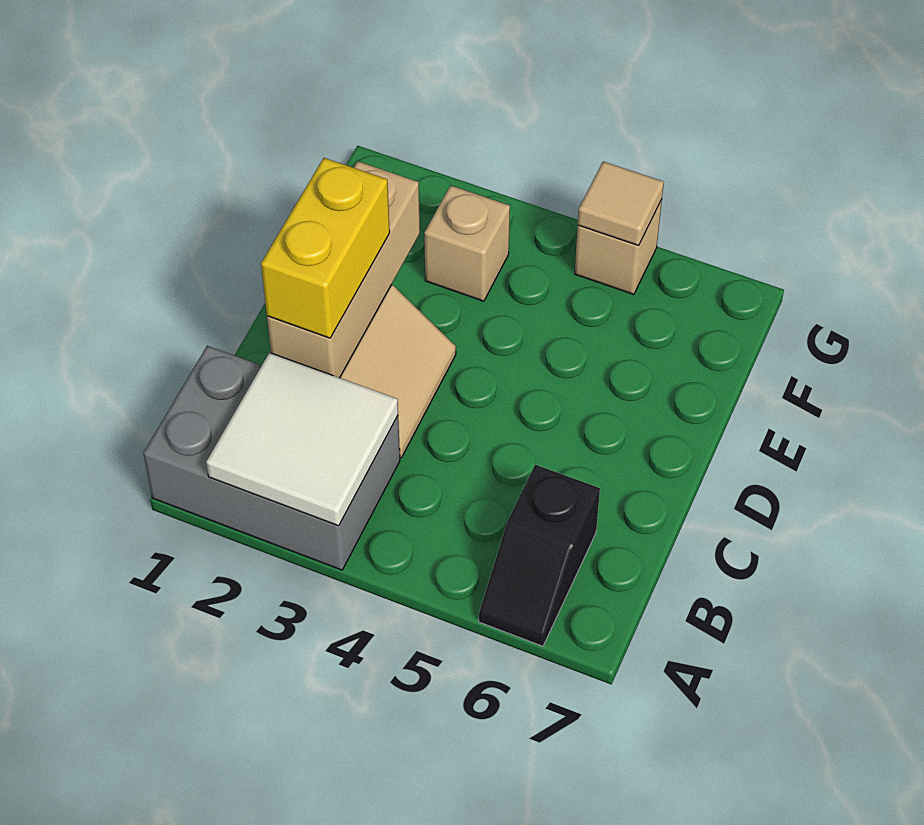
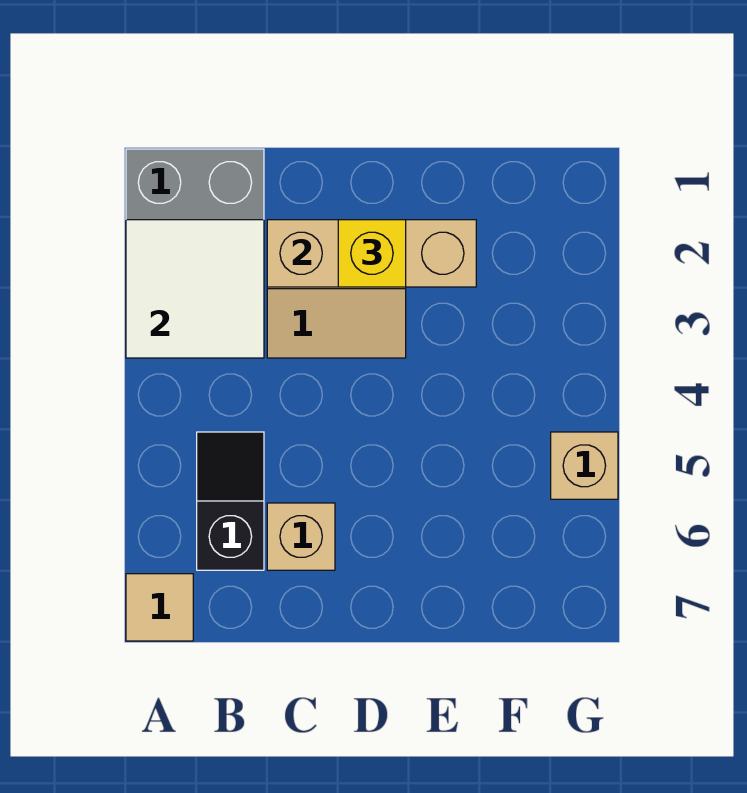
black slope A6:B6 level 1 top B -> black slope B5:B6 level 1 top 6
yellow brick C2:D2 level 3 -> yellow brick D2 level 3
tan brick F3 level 1 -> tan brick C6 level 1
tan tile G5 level 2 -> tan tile A7 level 1

